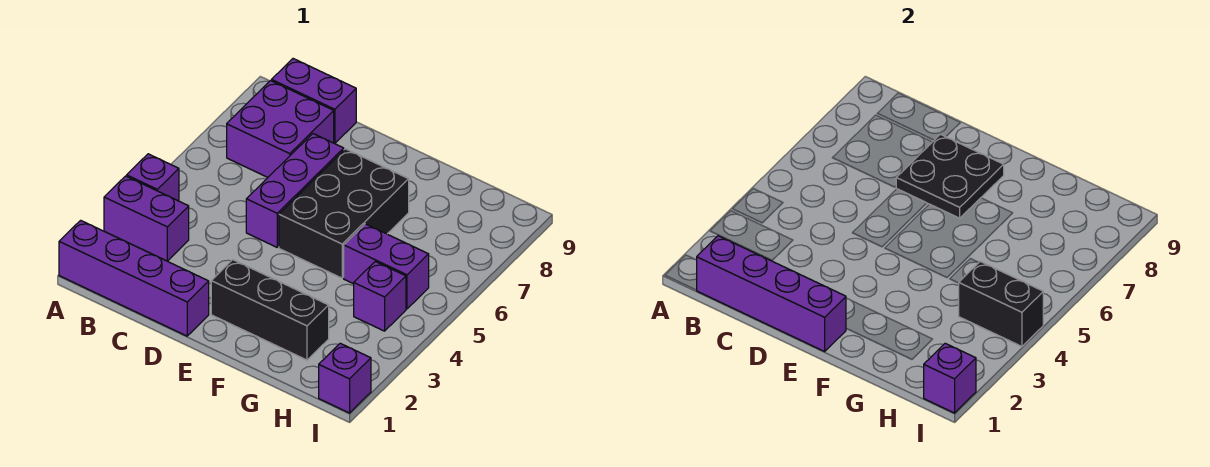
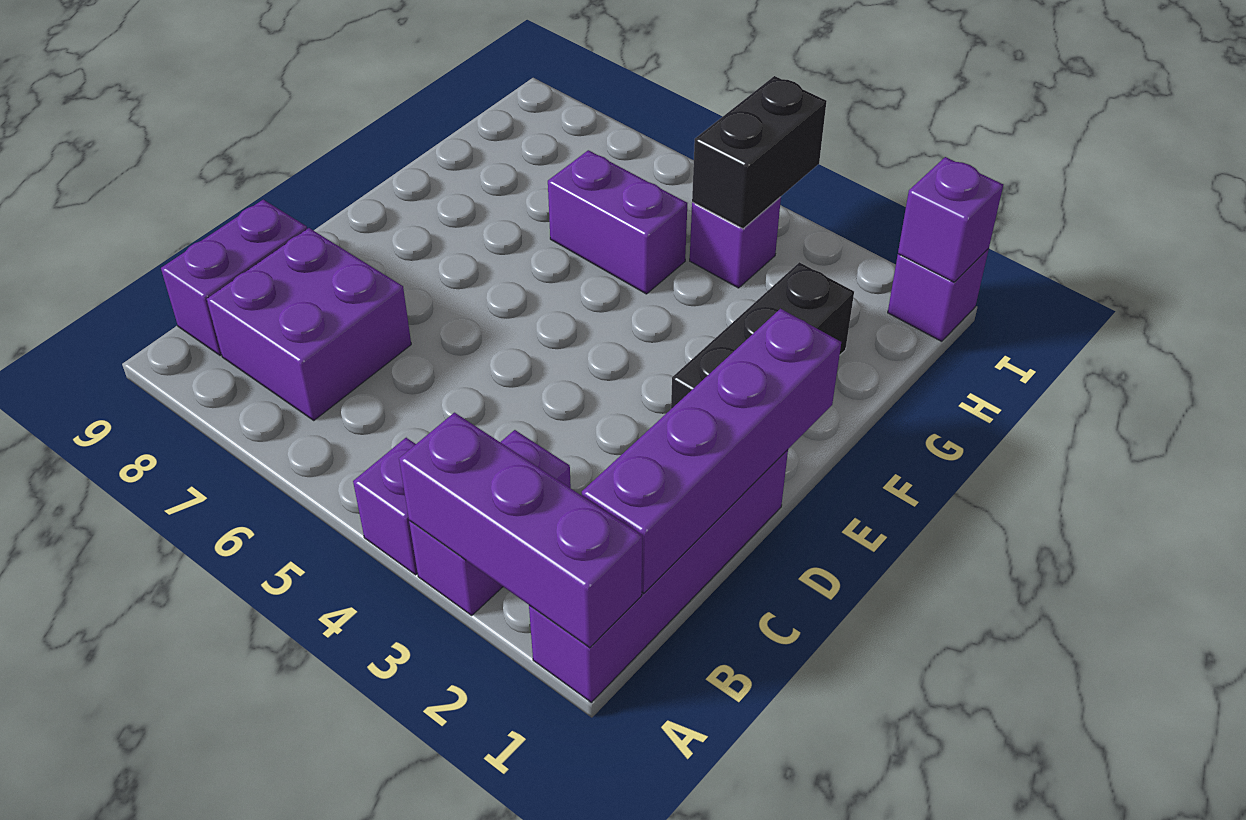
purple brick D5:D7 level 1 -> purple brick A1:A3 level 2
black plate D7:E8 level 2 -> none
black brick E5:F7 level 1 -> none
purple brick G5:H5 level 1 -> purple brick G5:G6 level 1

